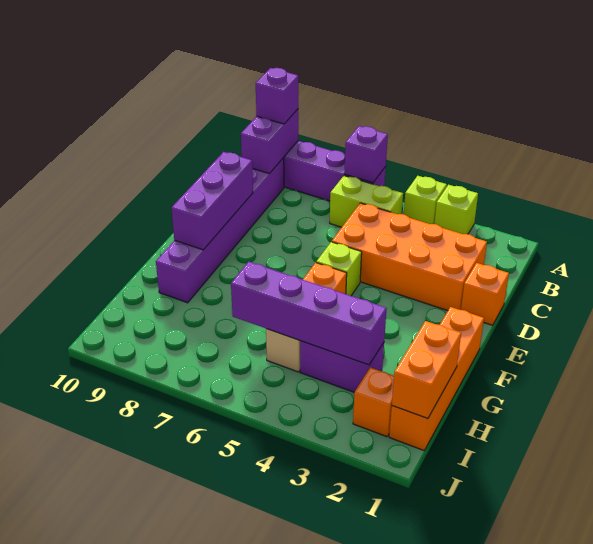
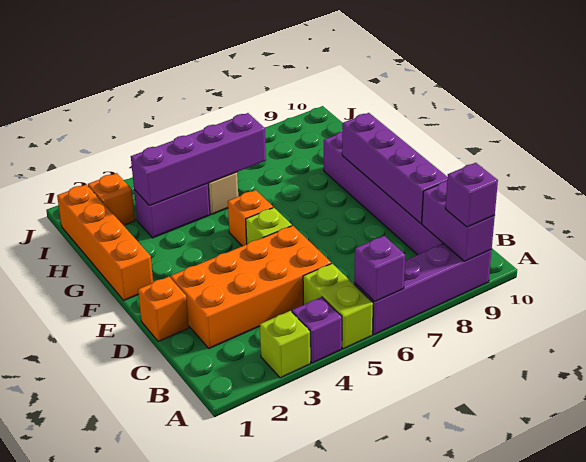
lime brick A4 level 1 -> purple brick A4 level 1
lime brick B5:B6 level 1 -> lime brick A5:B5 level 1
purple brick D9:F9 level 2 -> purple brick C9:F9 level 2
orange brick H1:I1 level 2 -> none

